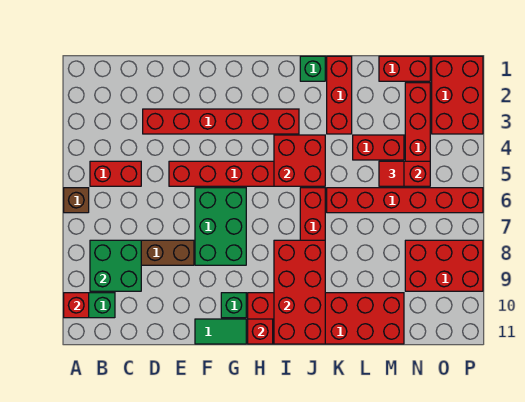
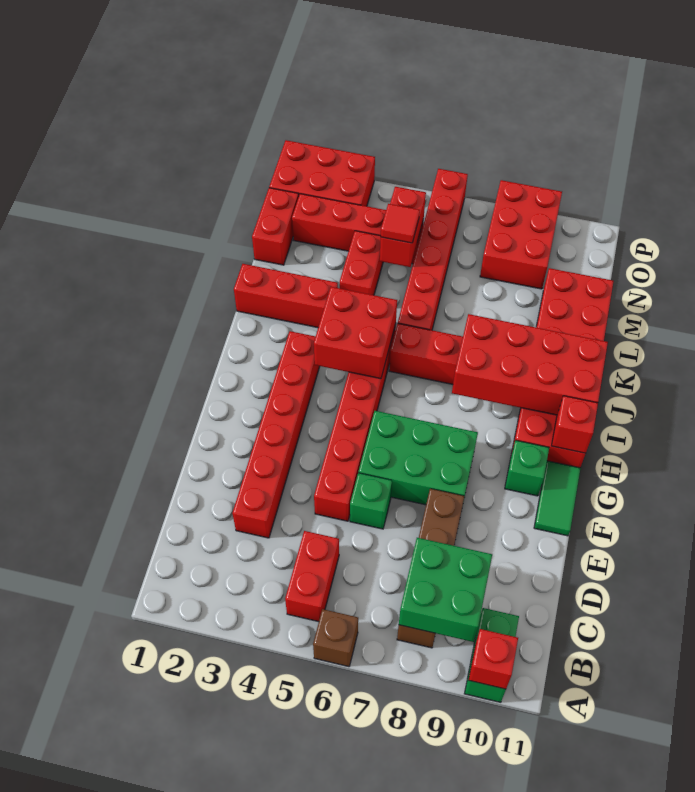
green brick J1 level 1 -> green brick E6 level 1

